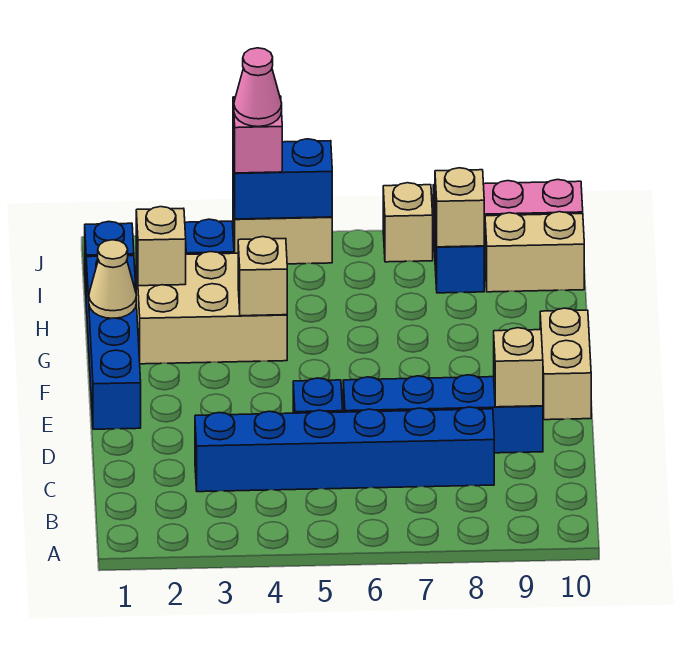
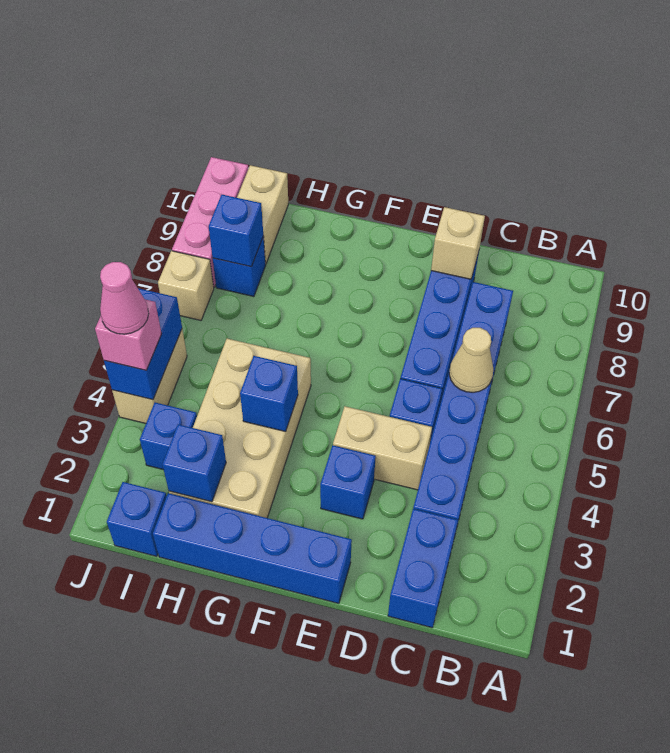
none -> blue brick C1:C2 level 1
none -> blue brick E3 level 1
tan brick E10:F10 level 1 -> tan brick D4:E4 level 1
tan cone G1 level 2 -> tan cone C6 level 2
tan brick G2:H4 level 1 -> tan brick G2:H5 level 1
tan brick G4 level 2 -> blue brick G4 level 2
tan brick H2 level 2 -> blue brick H2 level 2
tan brick I8 level 2 -> blue brick I8 level 2

